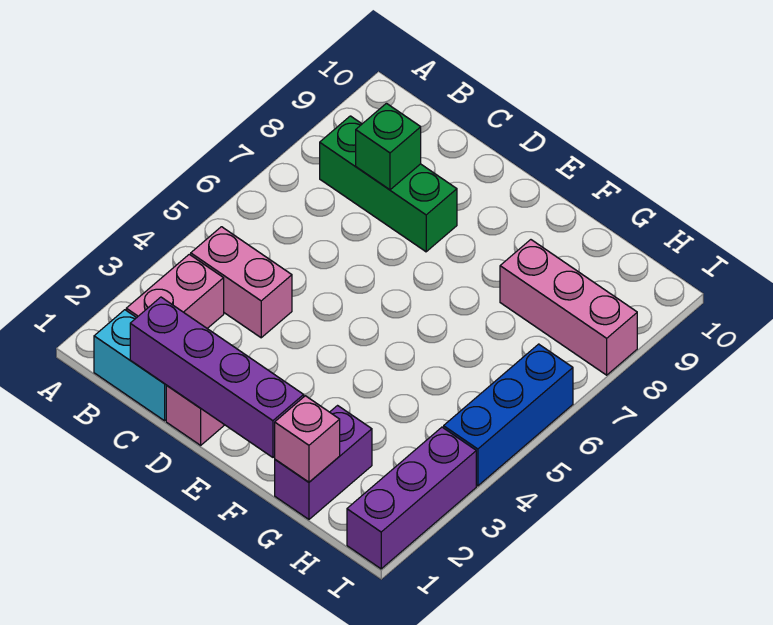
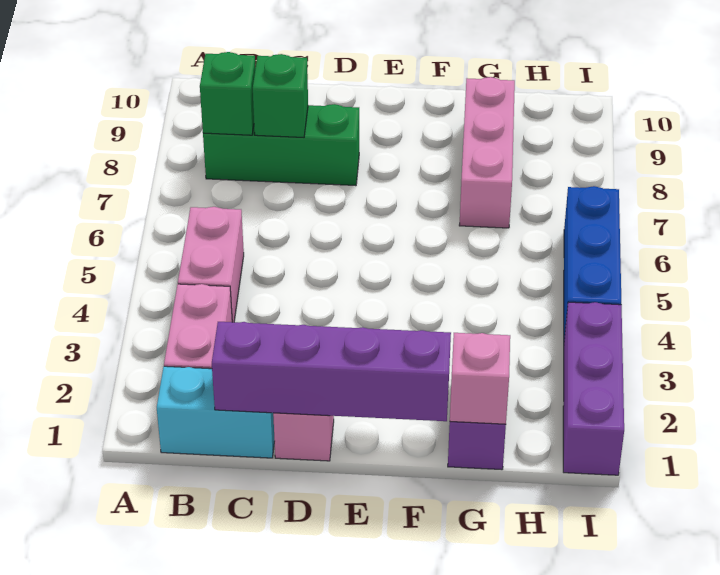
pink brick B4:C4 level 1 -> pink brick B4:B5 level 1
none -> green brick B8 level 2
pink brick G8:I8 level 1 -> pink brick G7:G9 level 1

